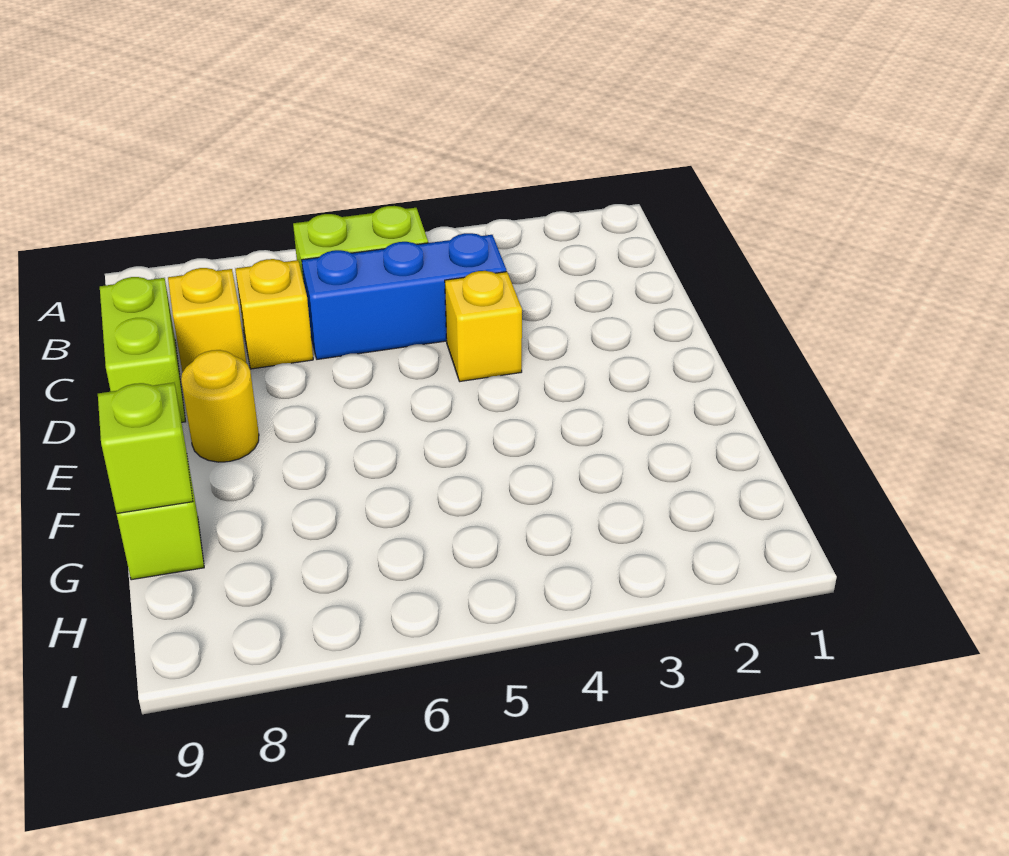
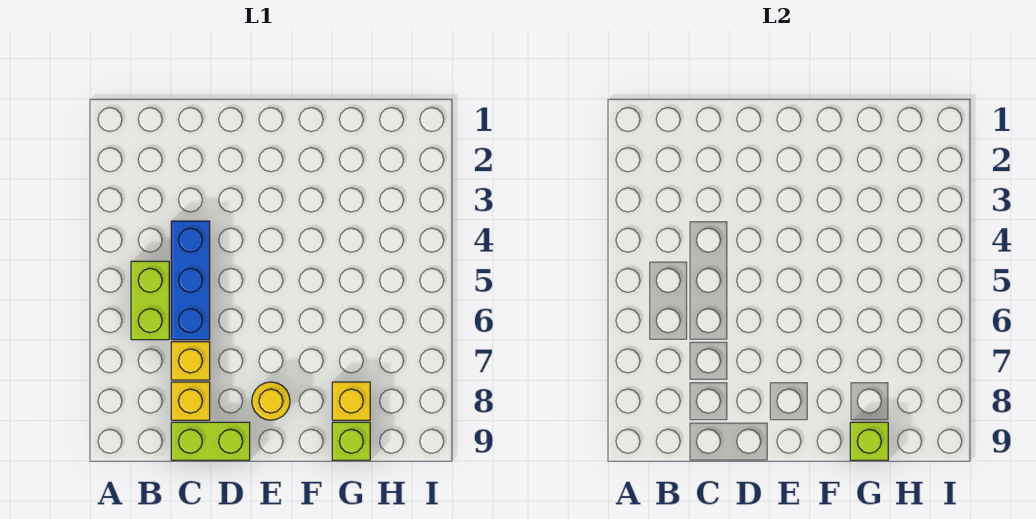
yellow brick D4 level 1 -> yellow brick G8 level 1

